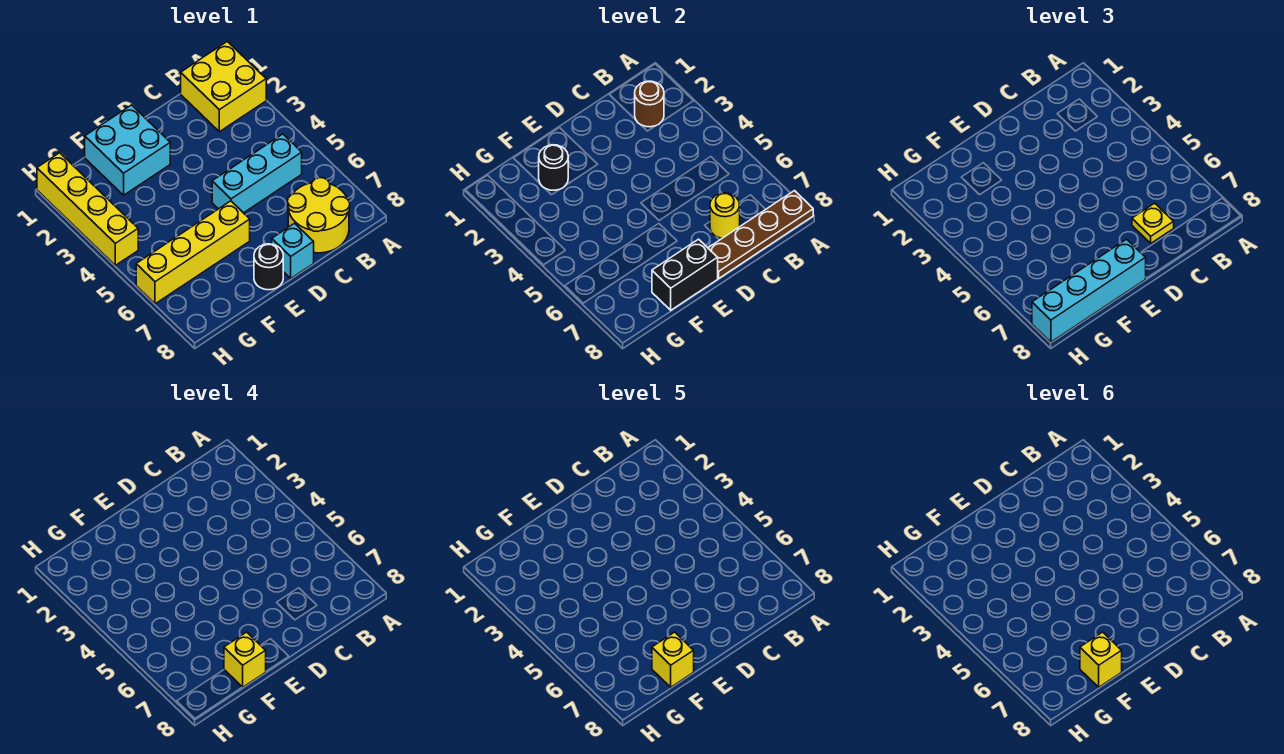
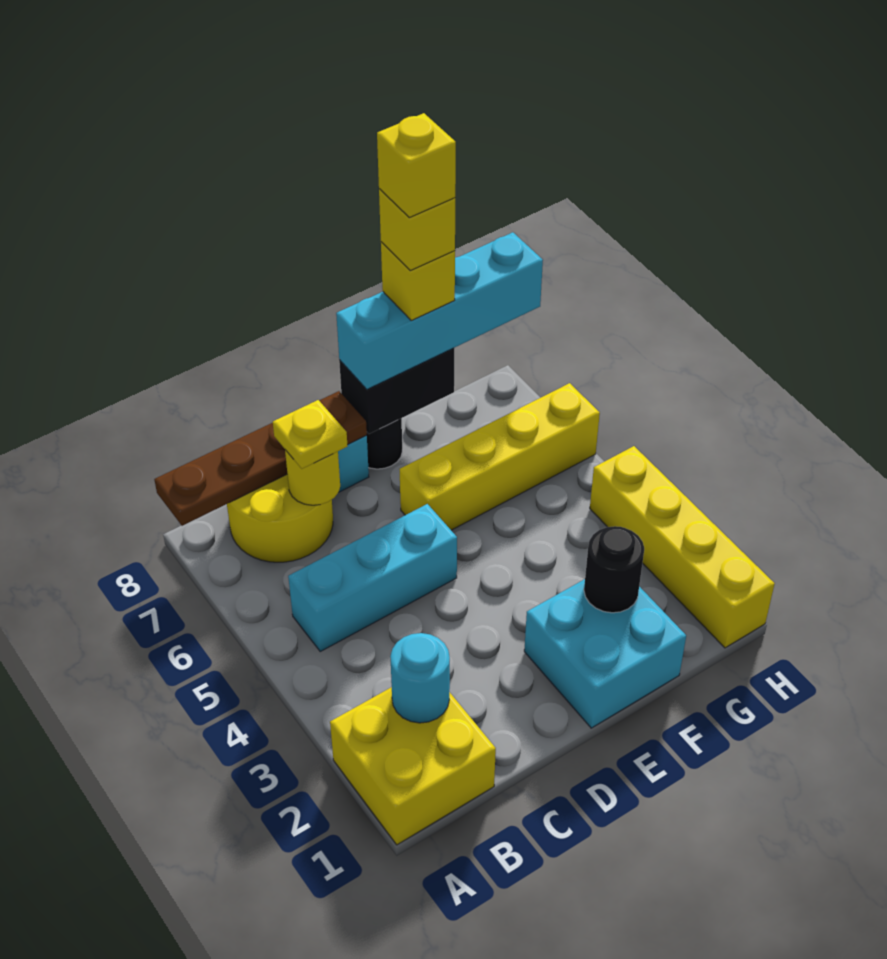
brown round brick B2 level 2 -> cyan round brick B2 level 2

